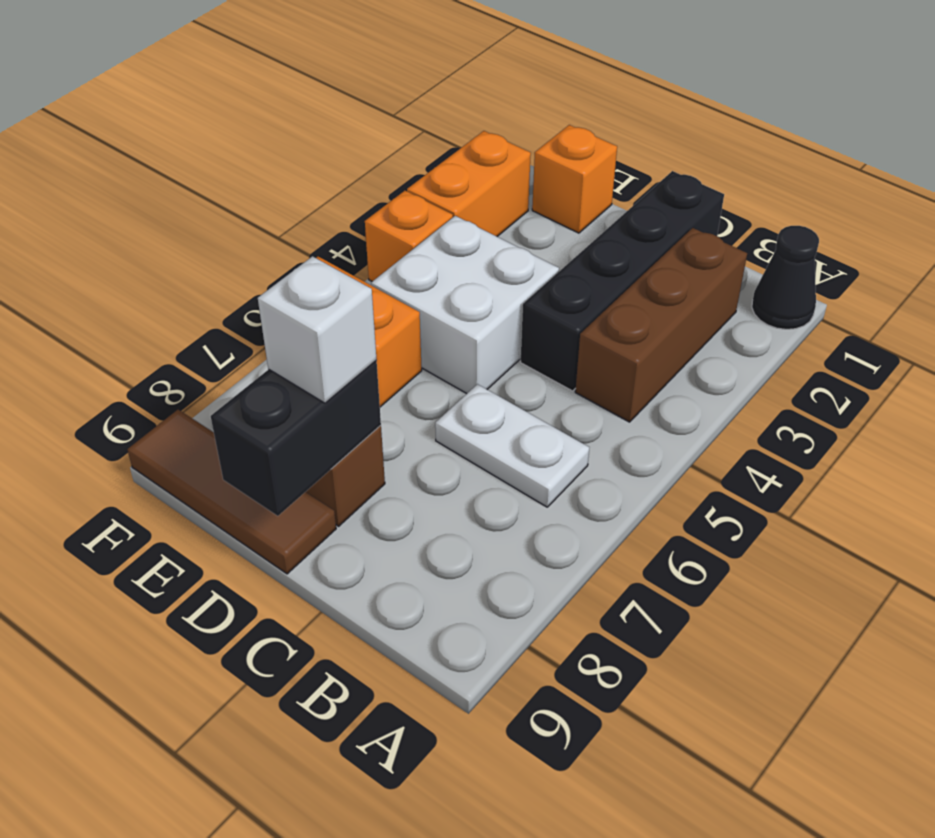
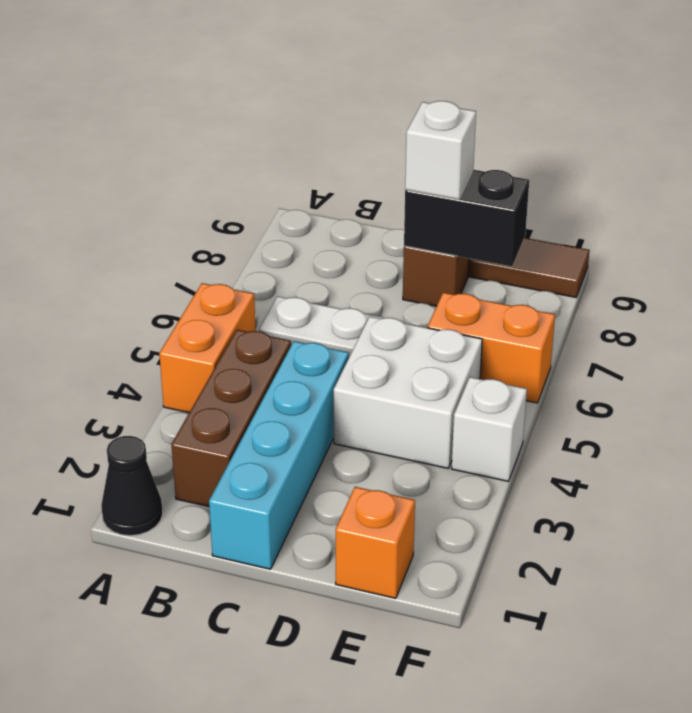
black brick C1:C4 level 1 -> cyan brick C1:C4 level 1
black brick D8:D9 level 2 -> black brick D8:E8 level 2
orange brick F2:F3 level 1 -> orange brick A4:A5 level 1
orange brick F4 level 1 -> white brick F4 level 1

